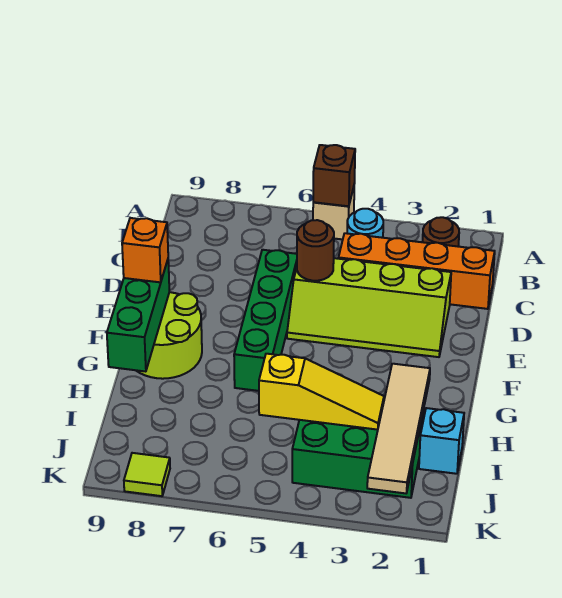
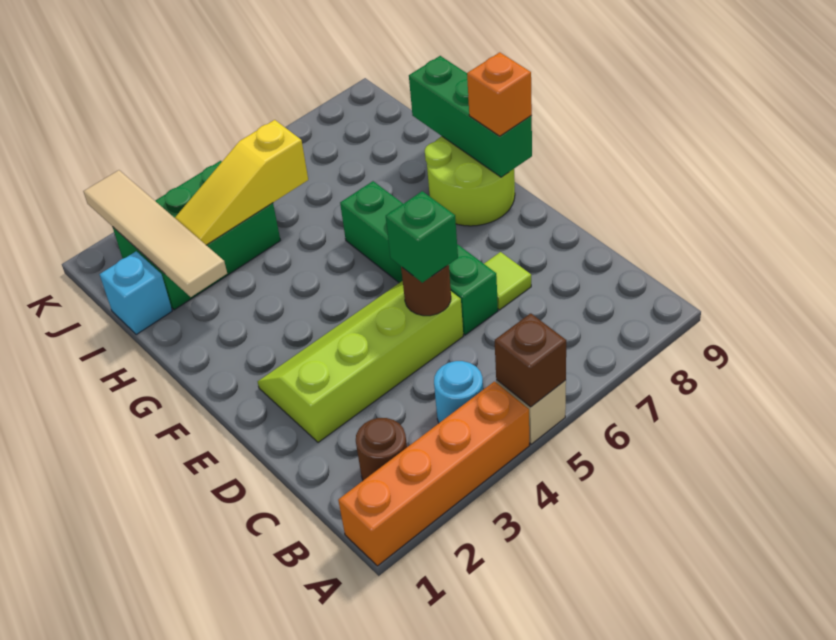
orange brick C1:C4 level 1 -> orange brick A1:A4 level 1
none -> green brick D5 level 3
lime tile K8 level 1 -> lime tile D7 level 1

